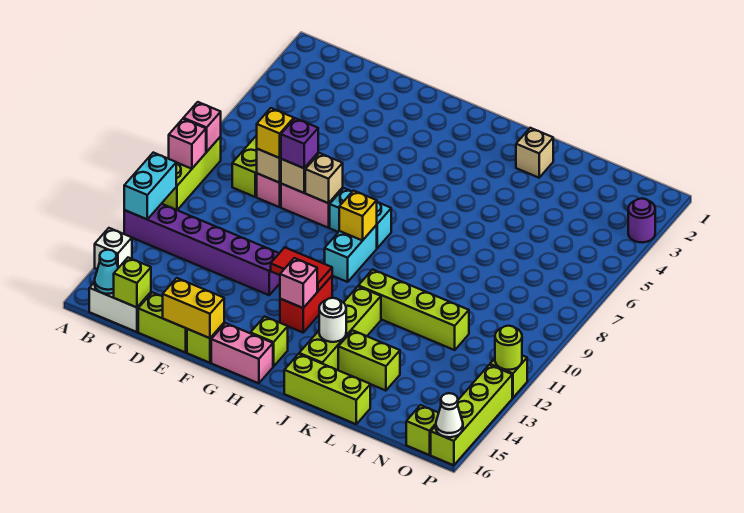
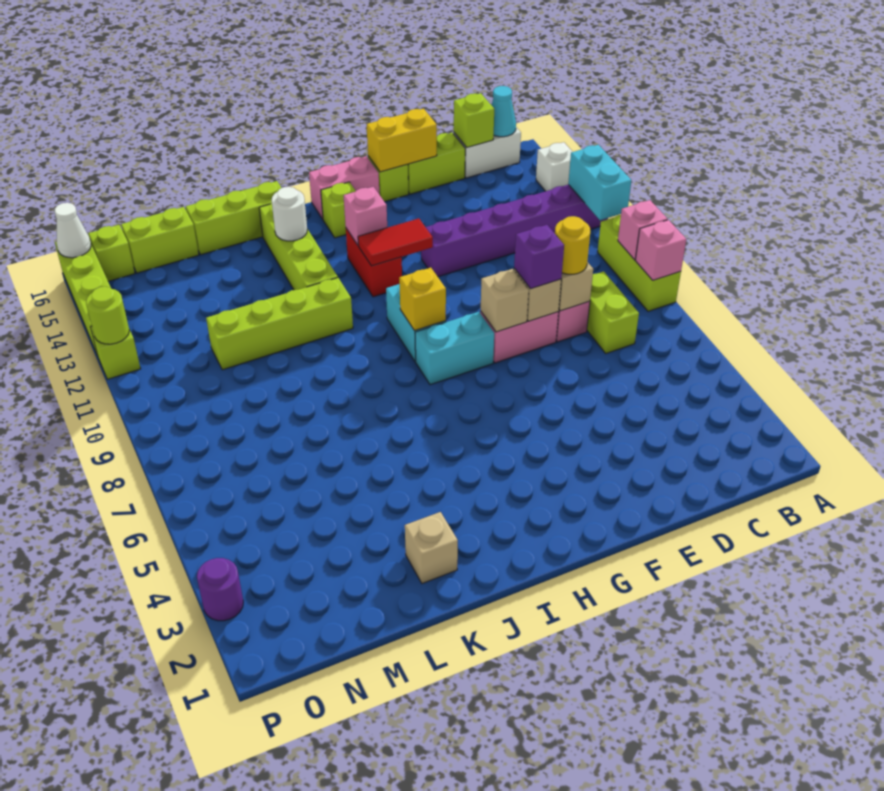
yellow brick D8 level 3 -> yellow round brick D8 level 3
lime brick K14:L14 level 1 -> lime brick M16:N16 level 1

